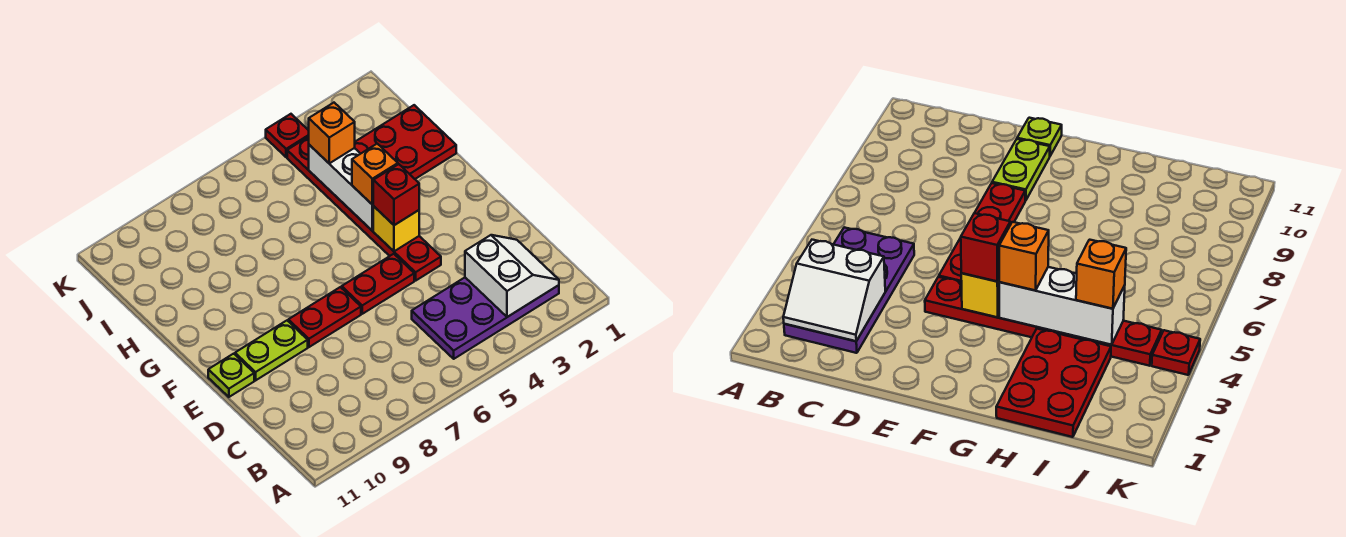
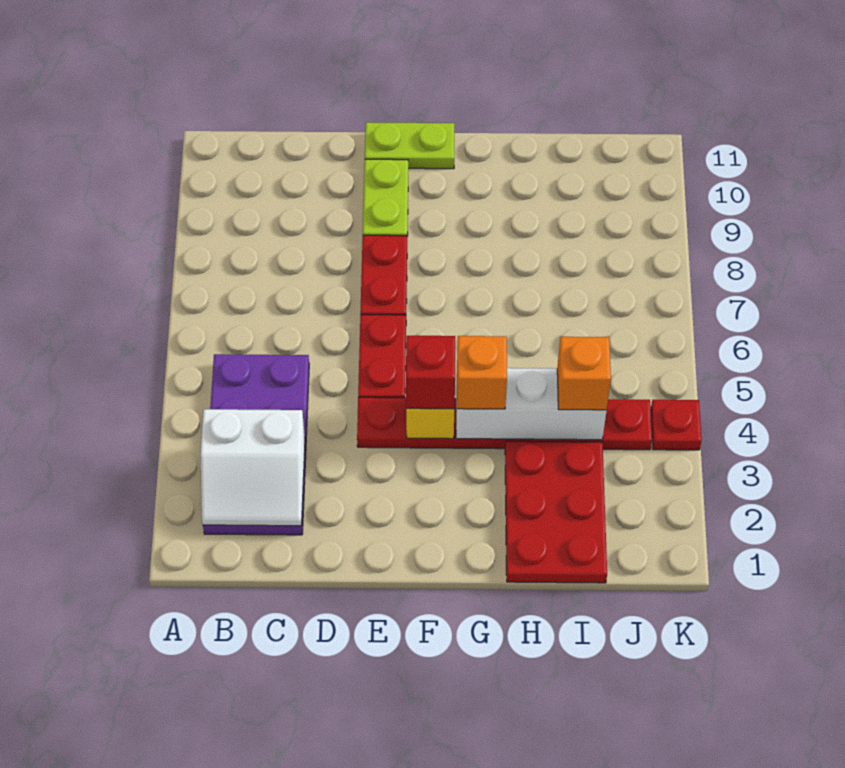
lime plate E11 level 1 -> lime plate E11:F11 level 1

